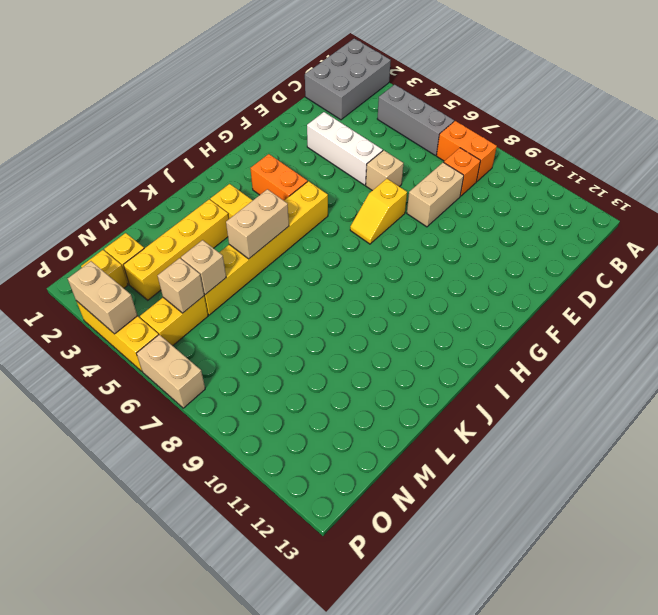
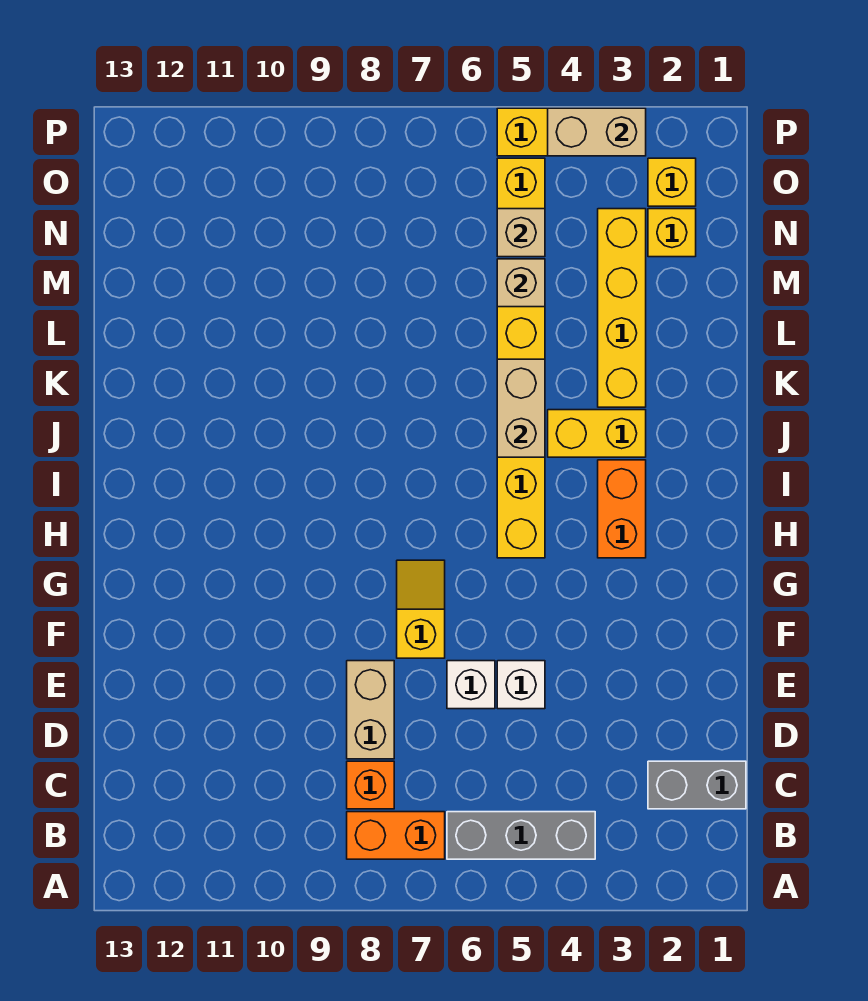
grey brick A1:C2 level 1 -> grey brick C1:C2 level 1
white brick E3:E5 level 1 -> white brick E5 level 1
tan brick E6 level 1 -> white brick E6 level 1
orange brick H3:H4 level 1 -> orange brick H3:I3 level 1
tan brick P6:P7 level 1 -> none

